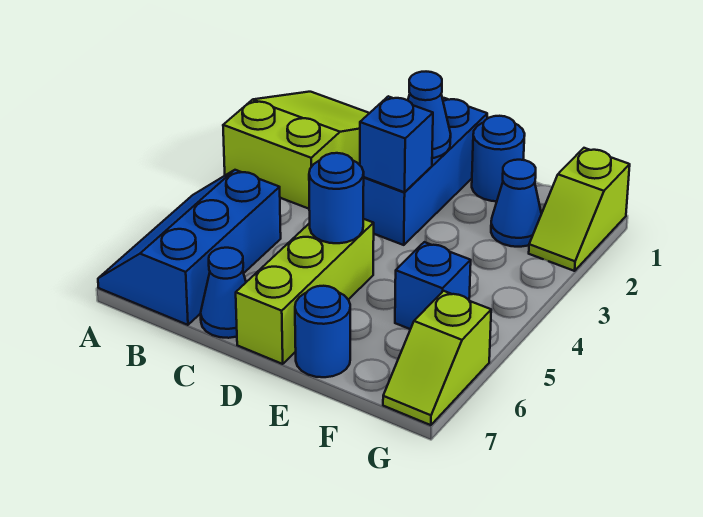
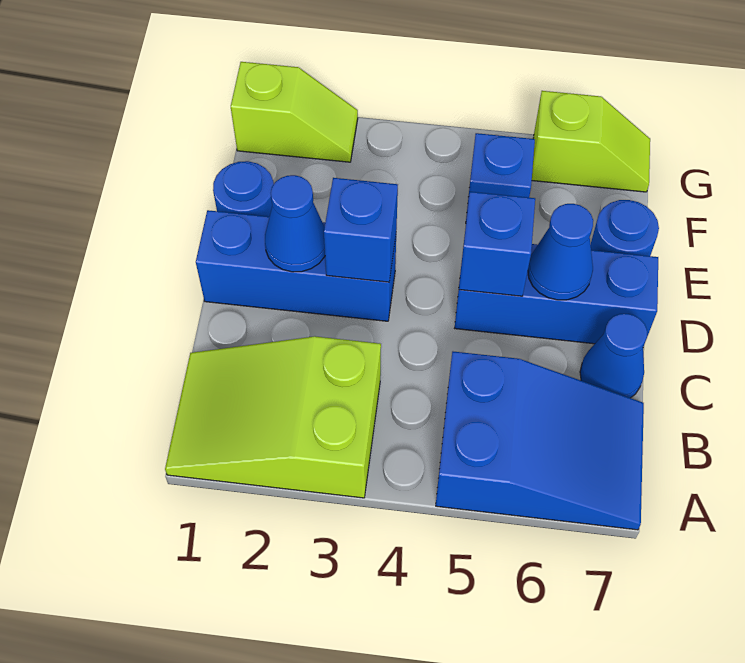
blue slope A5:B7 level 1 top B -> blue slope A5:B7 level 1 top 5
lime brick D5:D7 level 1 -> blue brick D5:D7 level 1
blue round brick D5 level 2 -> blue brick D5 level 2
blue cone F2 level 1 -> blue cone D6 level 2

